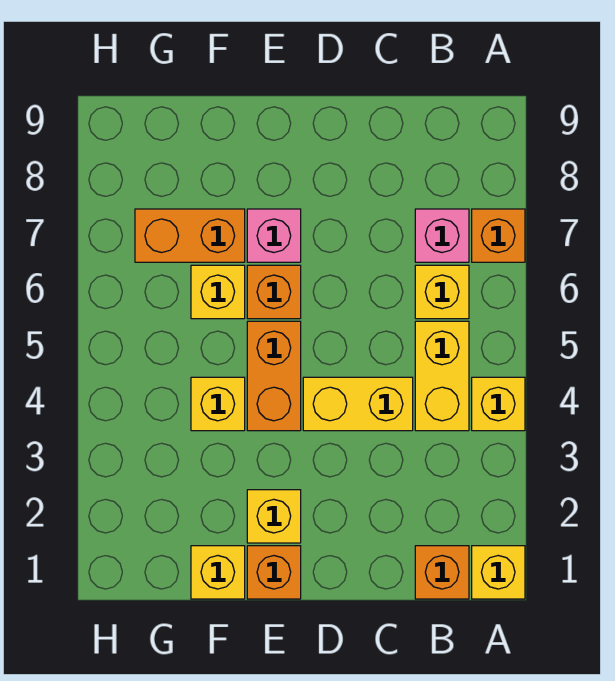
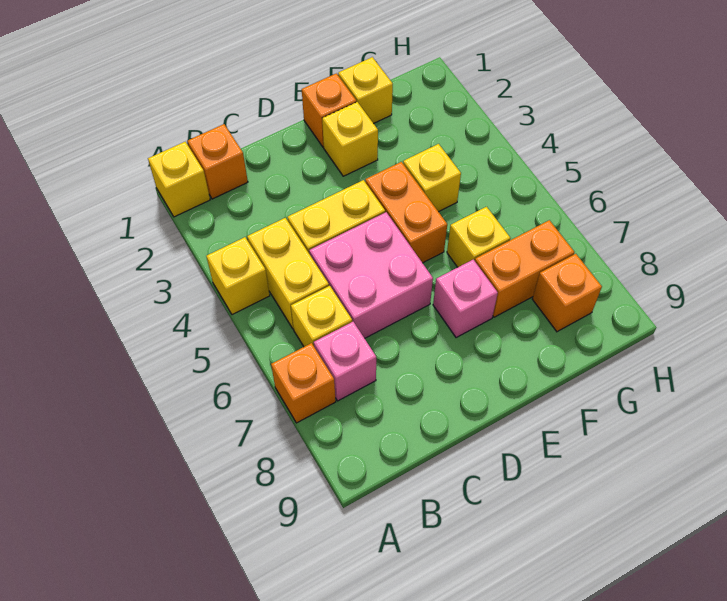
none -> pink brick C5:D6 level 1
orange brick E6 level 1 -> orange brick G8 level 1

